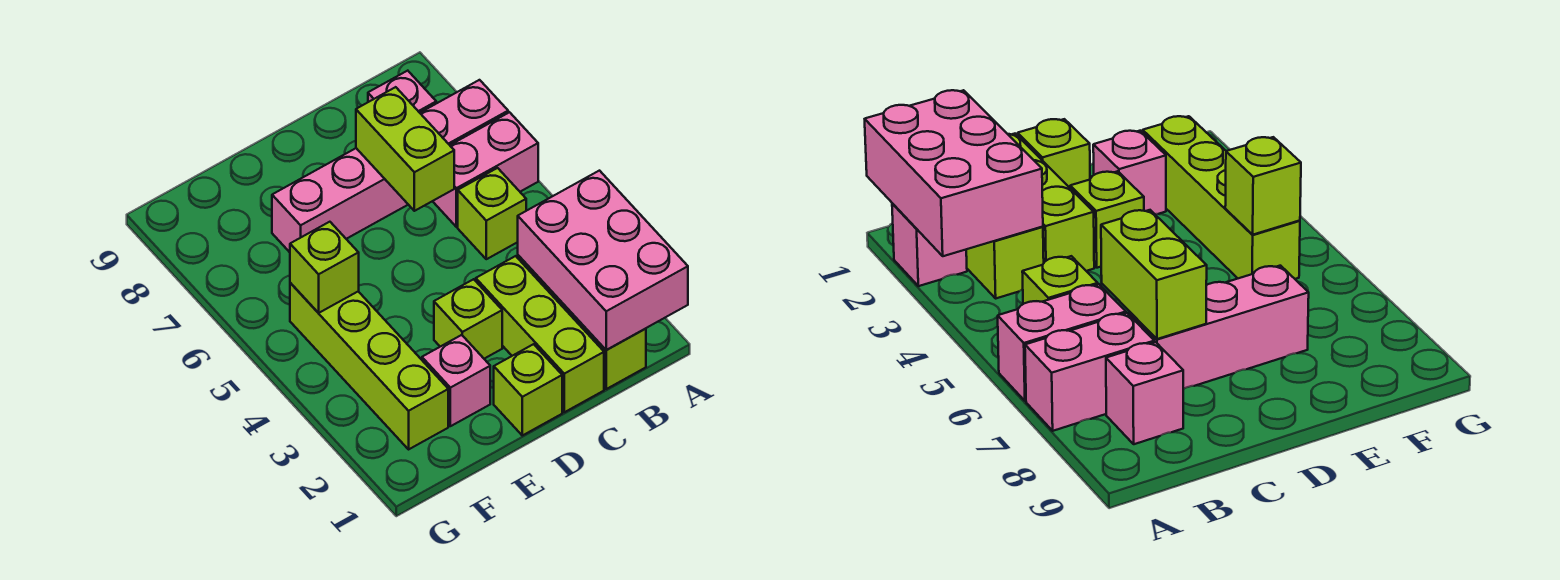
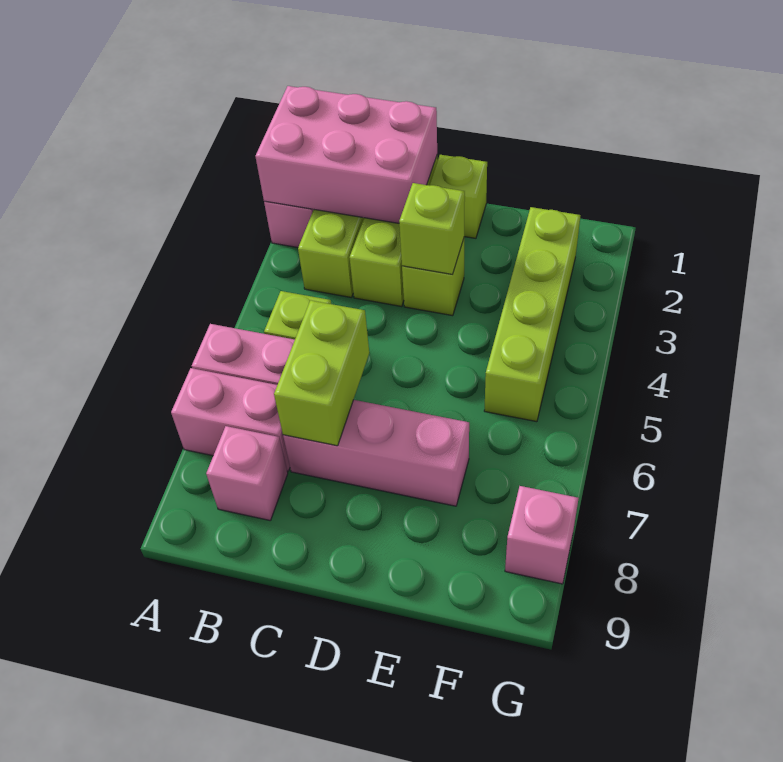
pink brick A1:B3 level 2 -> pink brick A1:C2 level 2
pink brick E2 level 1 -> pink brick G8 level 1
lime brick F5 level 2 -> lime brick D3 level 2

